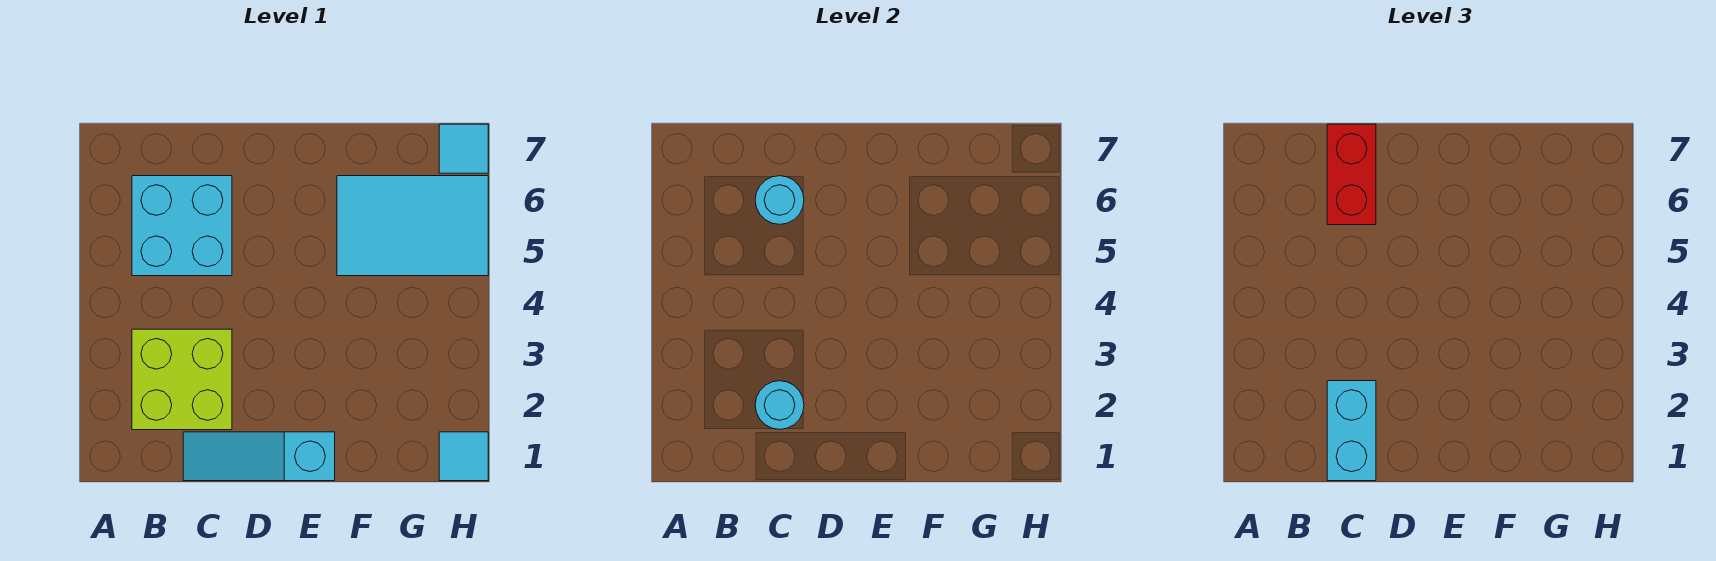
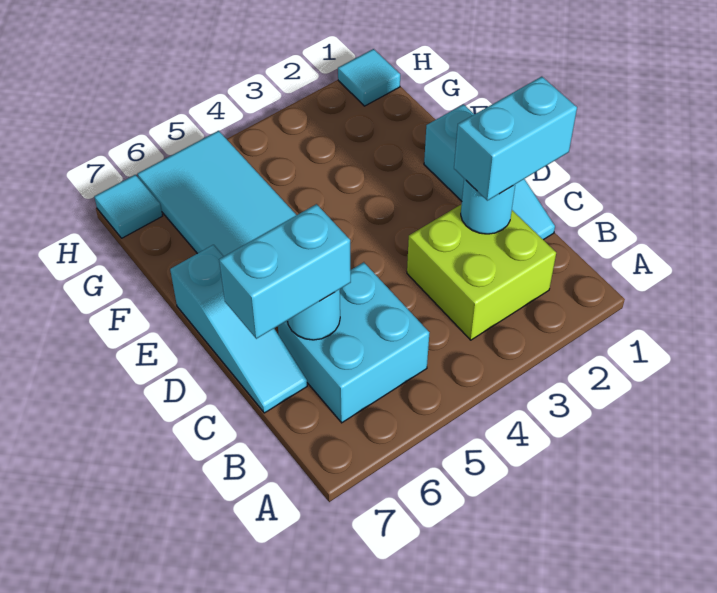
red brick C6:C7 level 3 -> cyan brick C6:C7 level 3
none -> cyan slope C7:E7 level 1 top E

